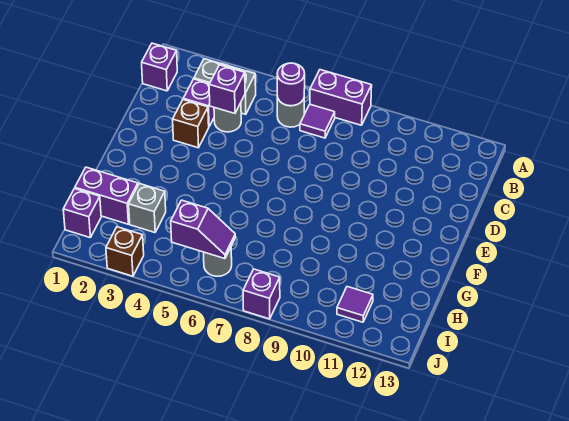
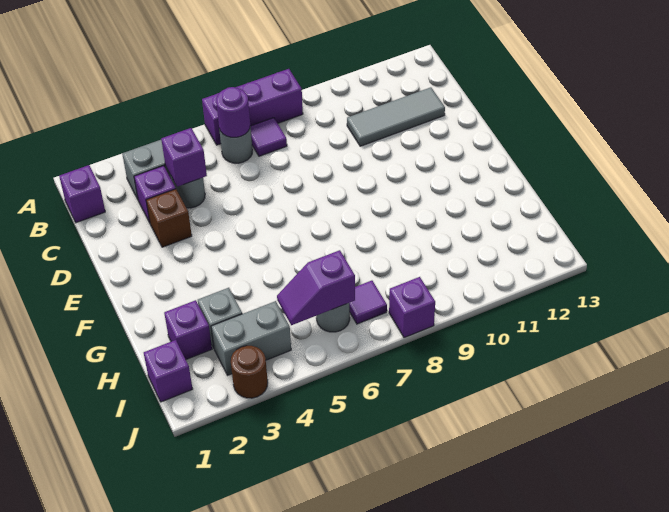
purple brick A7:A8 level 1 -> purple brick A6:A8 level 1
none -> grey tile C10:C12 level 1
purple brick H1:H2 level 1 -> purple brick H2 level 1
none -> grey brick I3:I4 level 1
purple slope I5:I6 level 2 top 5 -> purple slope I5:I6 level 2 top 6
purple tile I11 level 1 -> purple tile I7 level 1
brown brick J3 level 1 -> brown round brick J3 level 1

